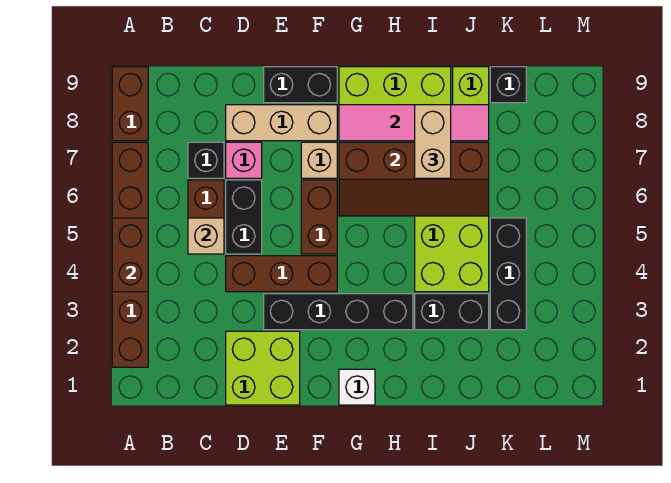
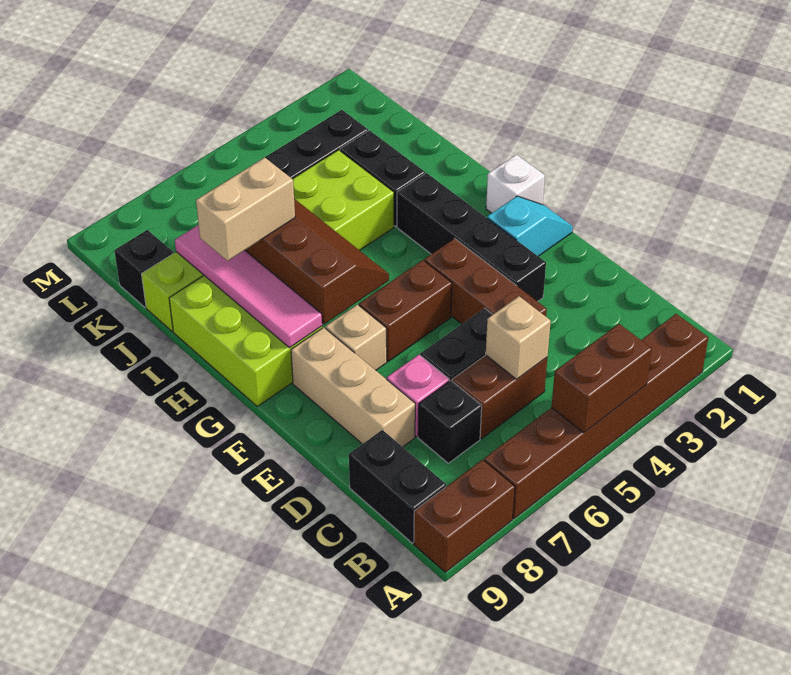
lime brick D1:E2 level 1 -> none
black brick E9:F9 level 1 -> black brick B9:C9 level 1
none -> cyan slope F1:F2 level 1 top 2

